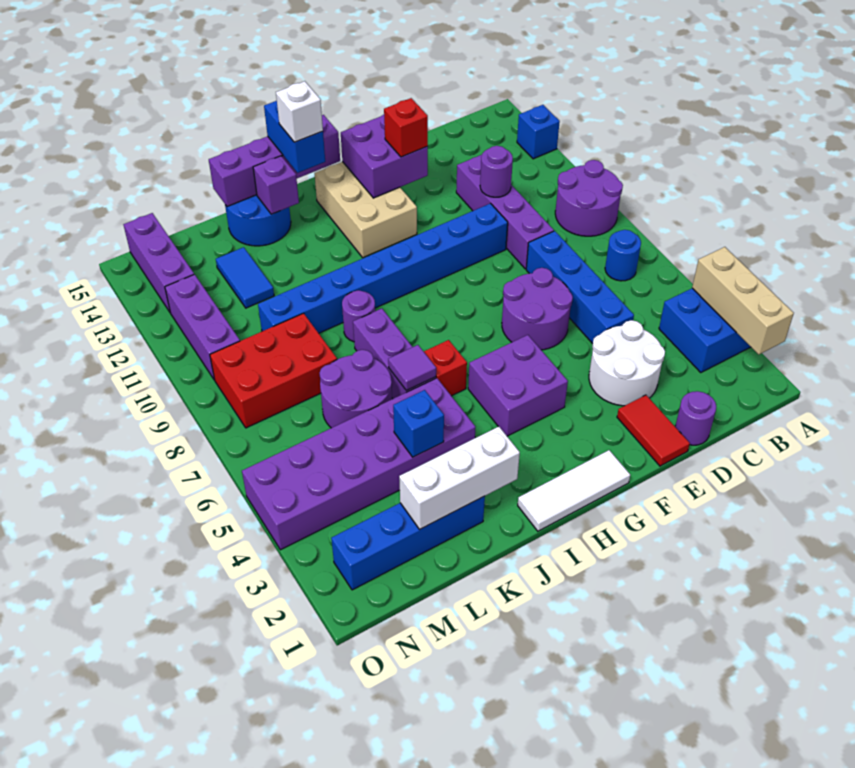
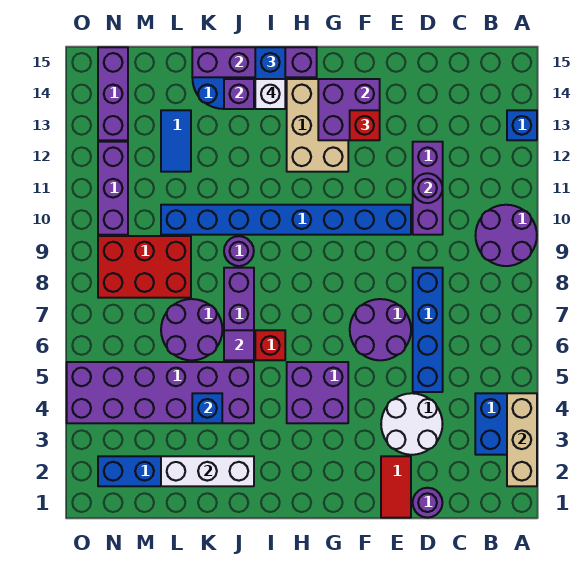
blue round brick B7 level 1 -> none
purple brick D9:D12 level 1 -> purple brick D10:D12 level 1
white tile G1:I1 level 1 -> none

